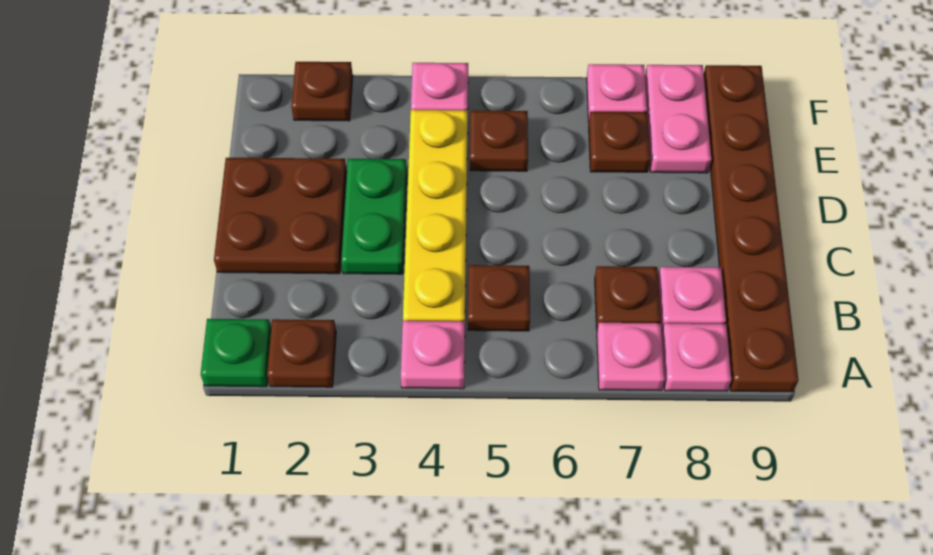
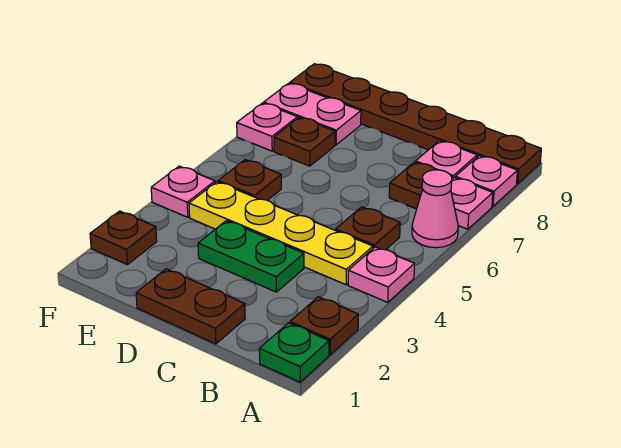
none -> pink cone A6 level 1
brown plate C1:D2 level 1 -> brown plate C1:D1 level 1

